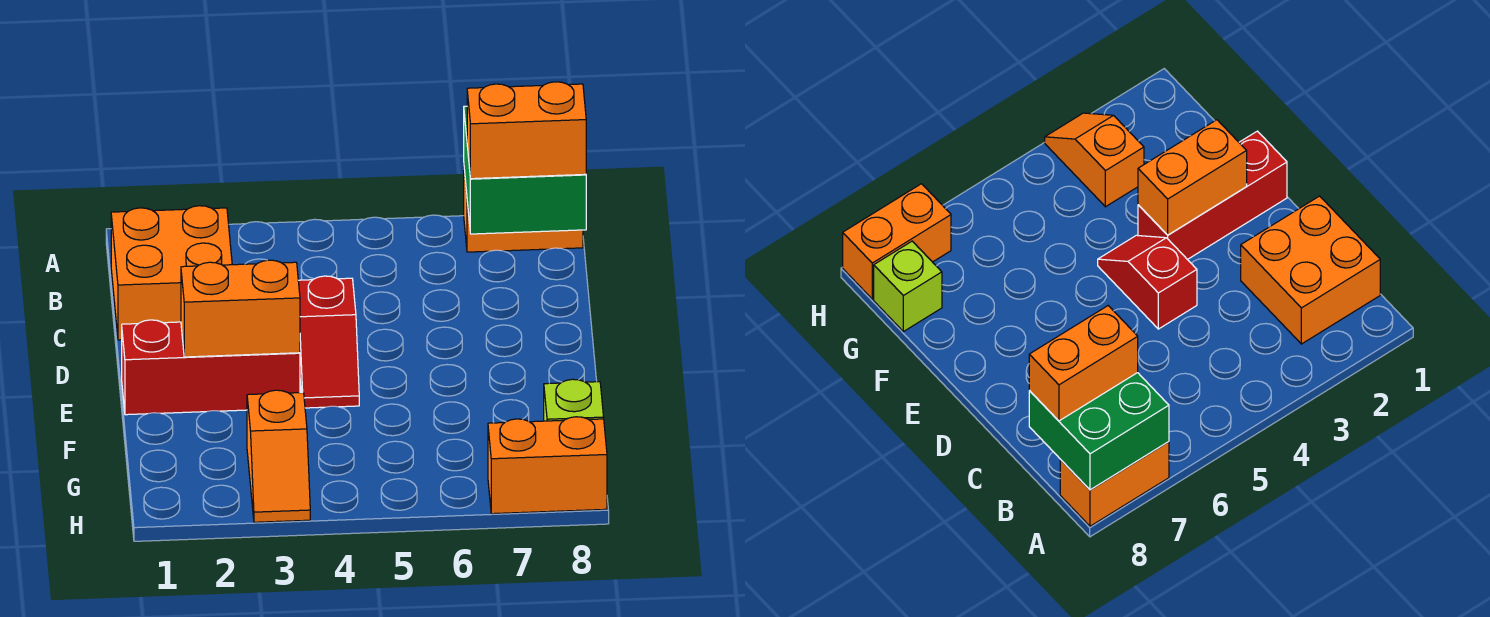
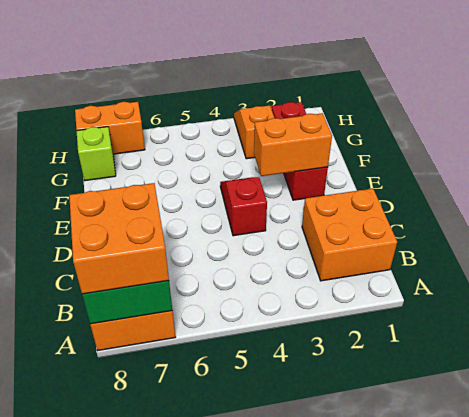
orange brick B7:B8 level 3 -> orange brick A7:B8 level 3
red brick E1:E3 level 1 -> red brick E2:G2 level 1

